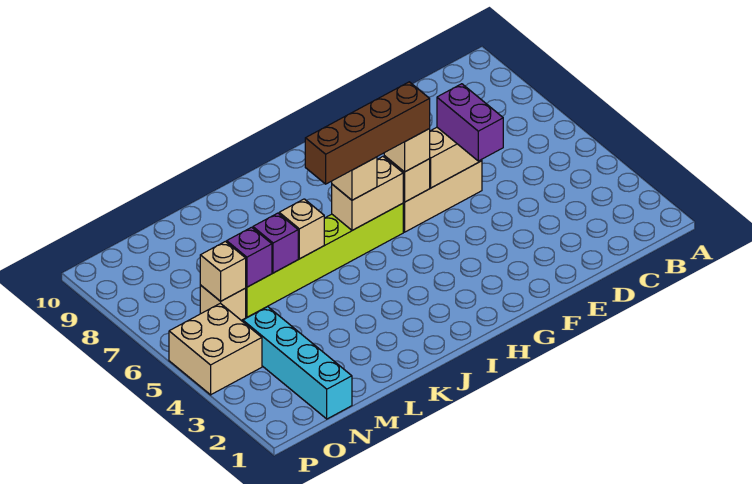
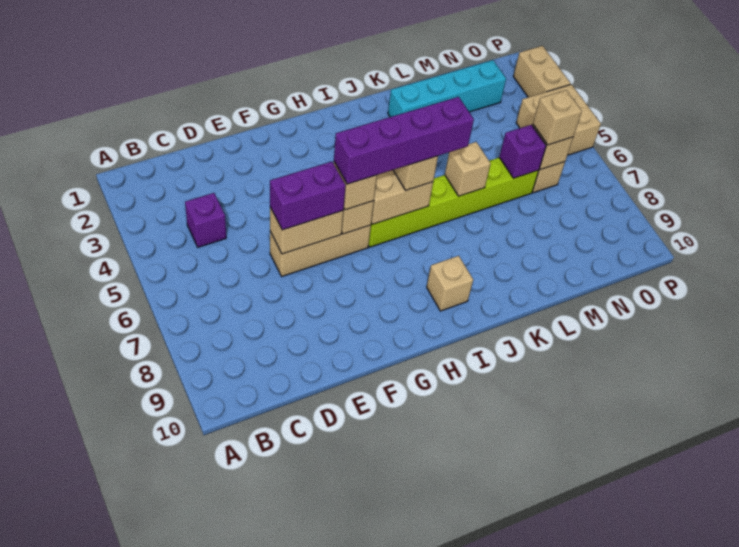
purple brick E5:E6 level 3 -> purple brick E6:F6 level 3
brown brick G6:J6 level 4 -> purple brick G6:J6 level 4
none -> tan brick I9 level 1
purple brick L6 level 2 -> purple brick C4 level 1
cyan brick N1:N4 level 1 -> cyan brick K2:N2 level 1
none -> tan brick N6 level 3
none -> tan brick P2:P3 level 1

